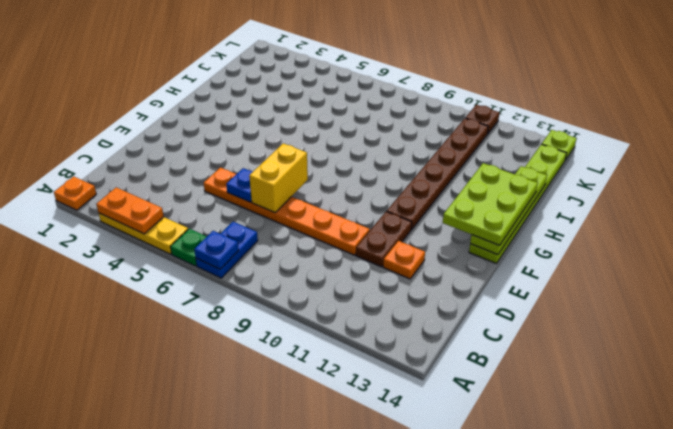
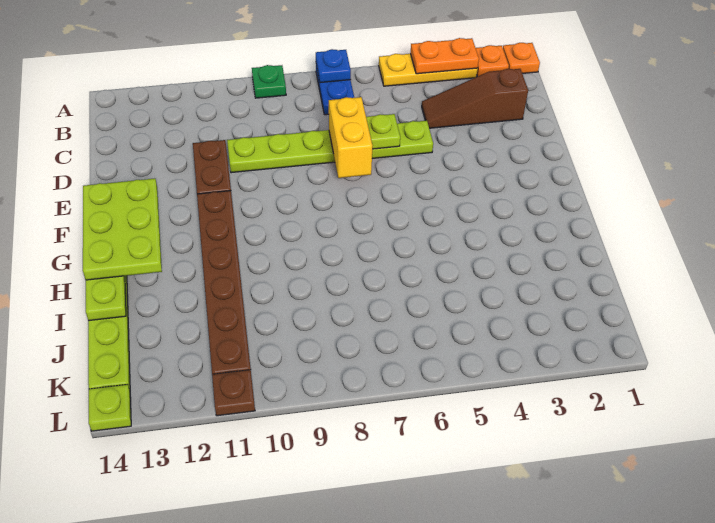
green plate A6 level 1 -> green plate A9 level 1
none -> brown slope C2:C4 level 1 top 2
orange plate D5:D10 level 1 -> lime plate D5:D10 level 1
blue plate D6 level 2 -> lime plate D6 level 2
orange plate D12 level 1 -> orange plate A2 level 1

